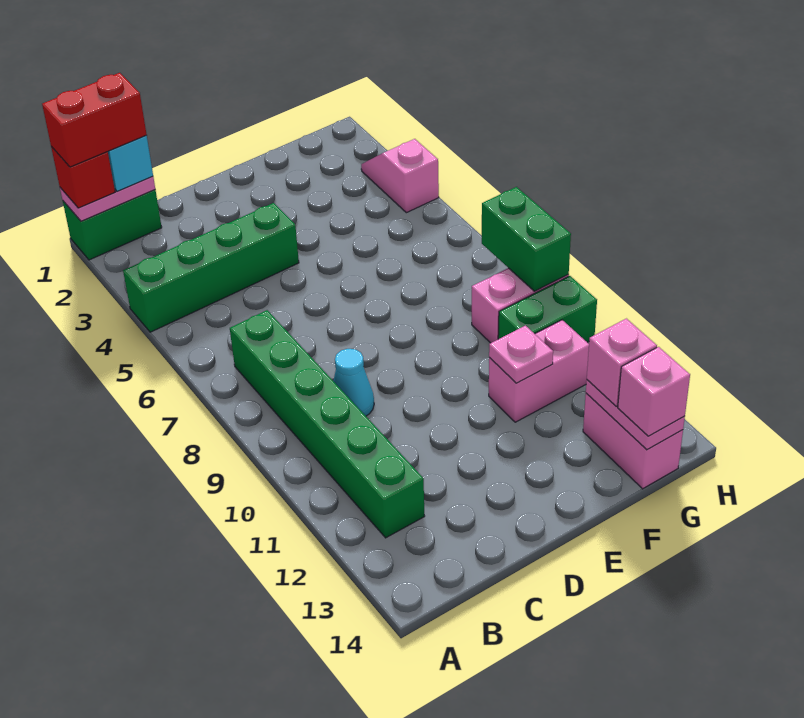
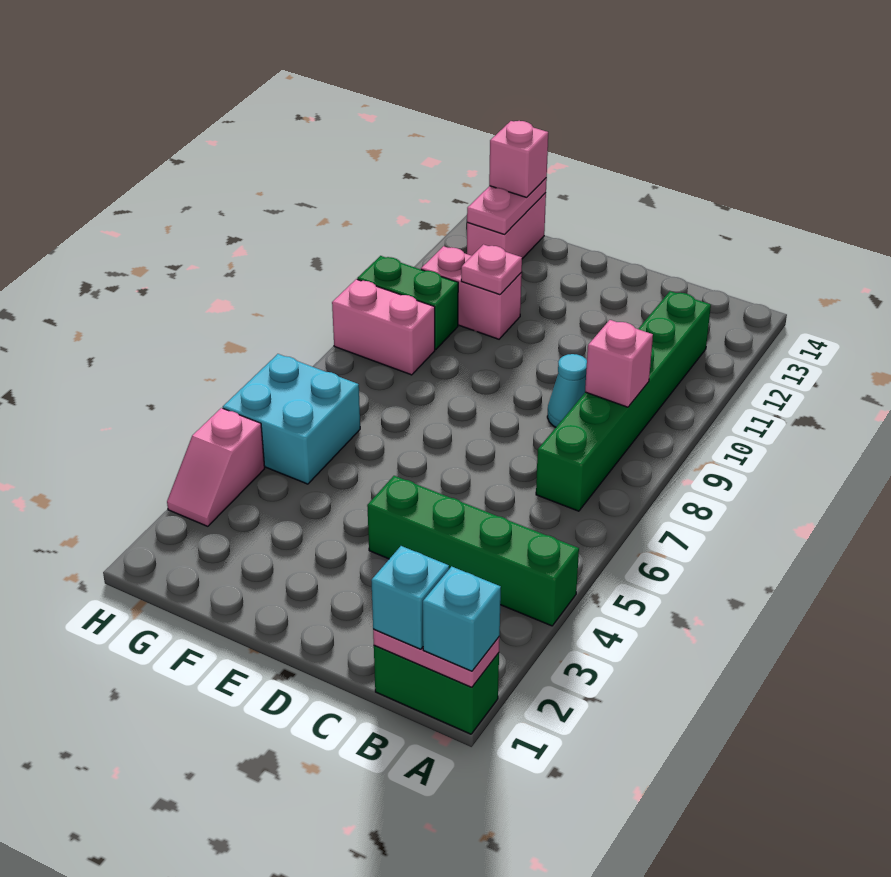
red brick A1 level 3 -> cyan brick A1 level 3
red brick A1:B1 level 4 -> none
none -> cyan brick G5:H6 level 1
pink brick G13 level 3 -> pink brick B9 level 2
green brick H8:H9 level 2 -> none

